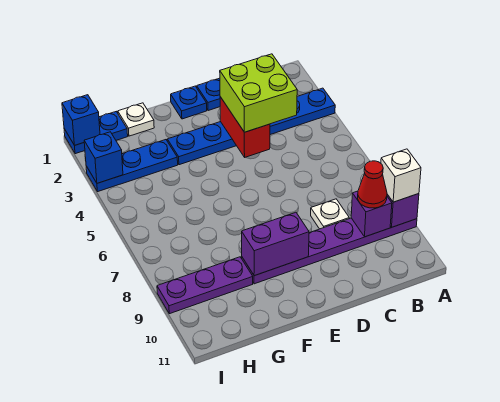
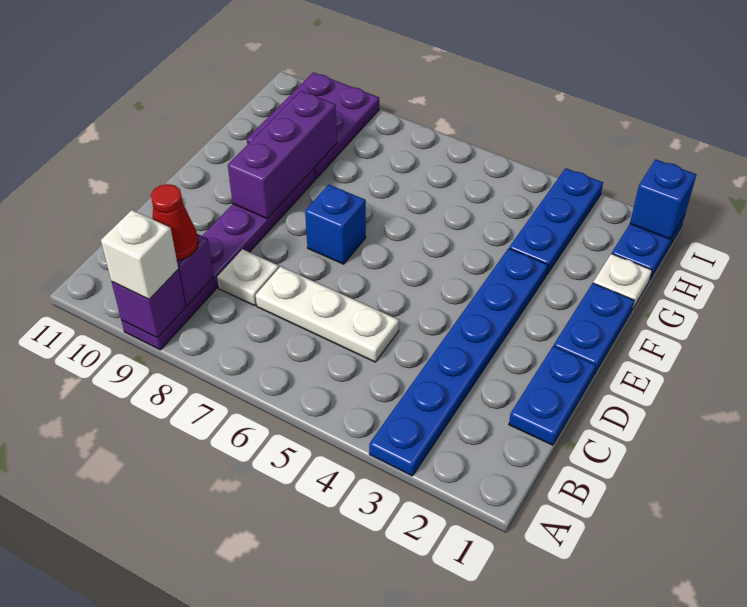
lime brick C3:D4 level 3 -> none
none -> white plate C5:C7 level 1
red brick D3:D4 level 2 -> none
blue plate E1 level 1 -> blue plate E1:F1 level 1
purple brick E9:F9 level 2 -> purple brick E9:G9 level 2
purple plate G9:I9 level 1 -> purple plate G9:I10 level 1
blue brick I3 level 2 -> blue brick E7 level 1

